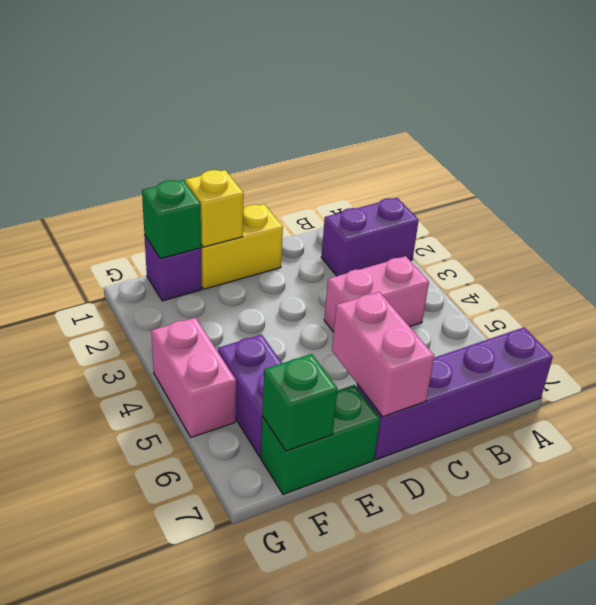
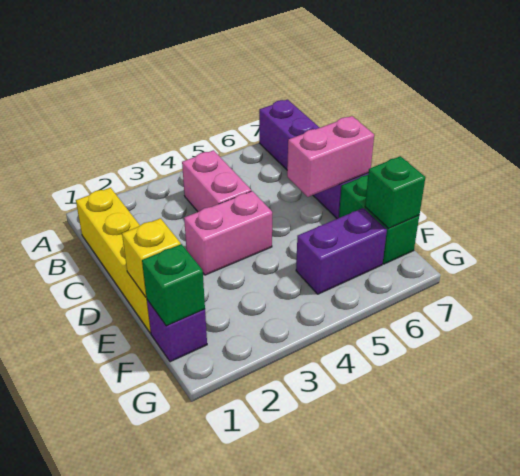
purple brick A2:B2 level 1 -> none
yellow brick D1:E1 level 1 -> yellow brick B1:E1 level 1
pink brick G4:G5 level 1 -> pink brick D3:D4 level 1

